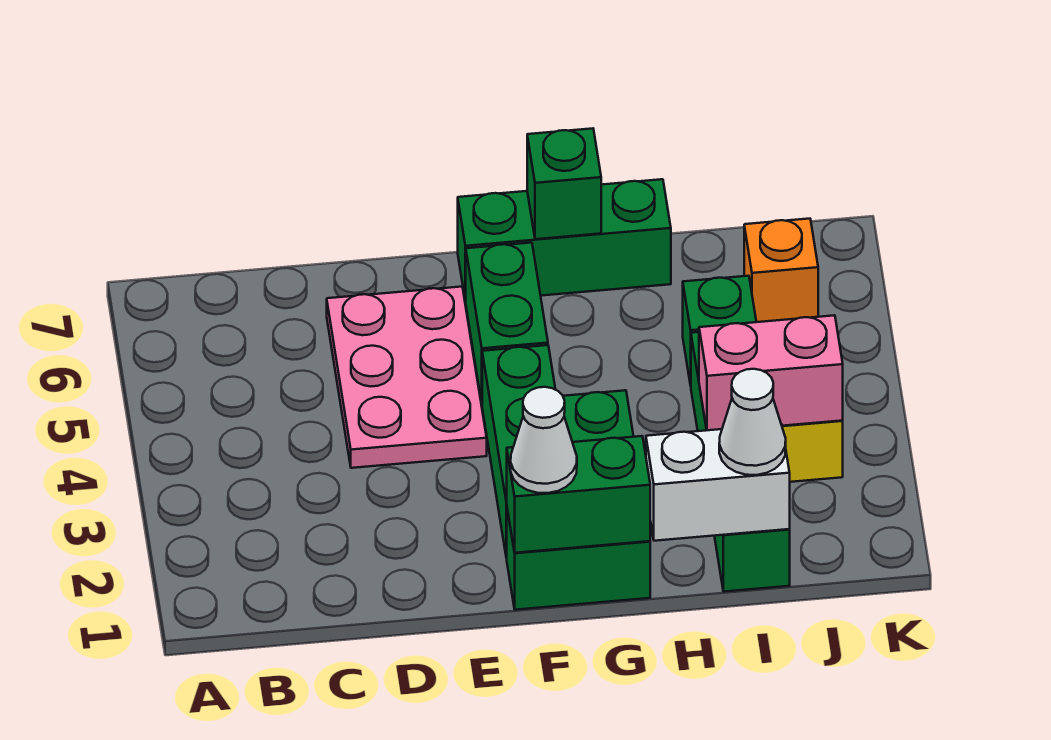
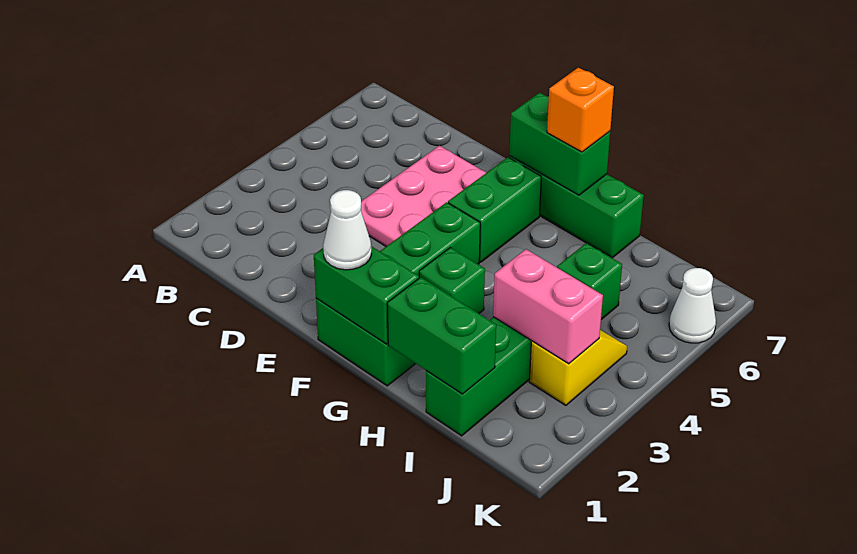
green brick G7 level 2 -> green brick F7:G7 level 2
white brick H1:I1 level 2 -> green brick H1:I1 level 2
white cone I1 level 3 -> white cone K6 level 1
orange brick J6 level 1 -> orange brick G7 level 3

